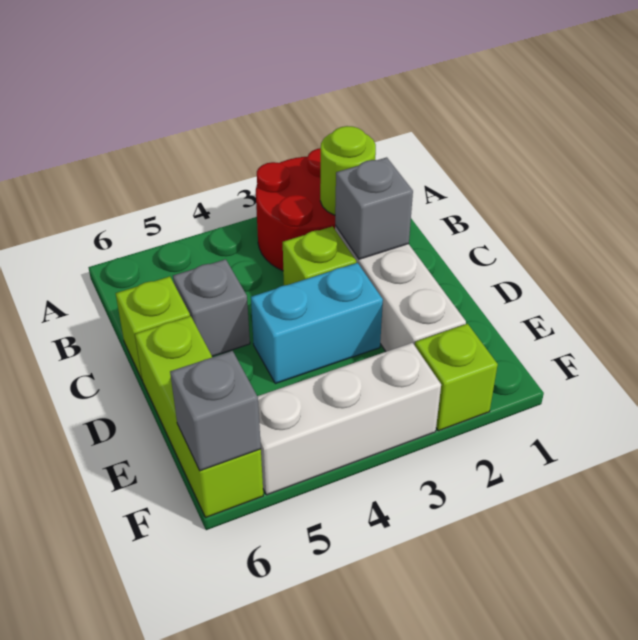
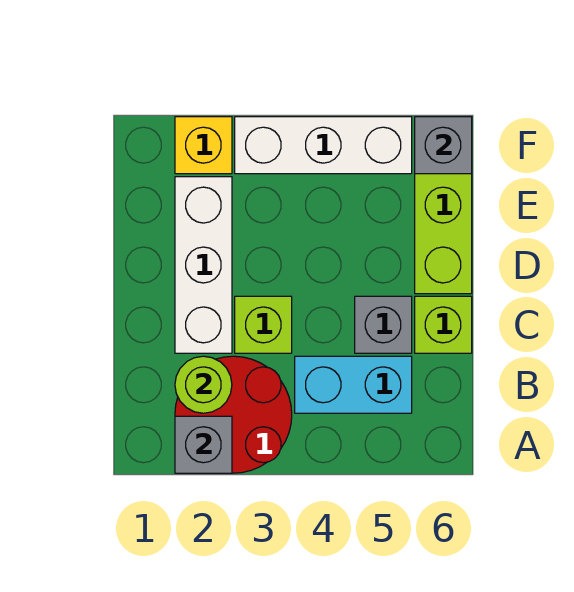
grey brick C2 level 2 -> grey brick A2 level 2
cyan brick D3:D4 level 1 -> cyan brick B4:B5 level 1
lime brick F2 level 1 -> yellow brick F2 level 1

